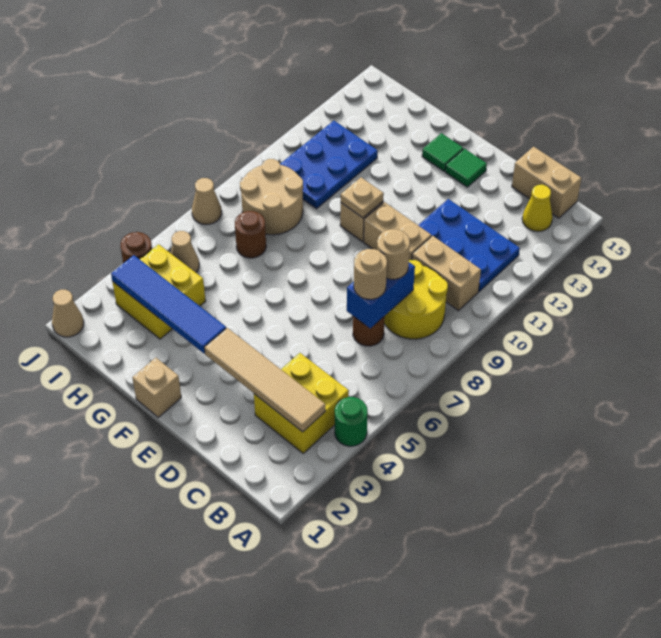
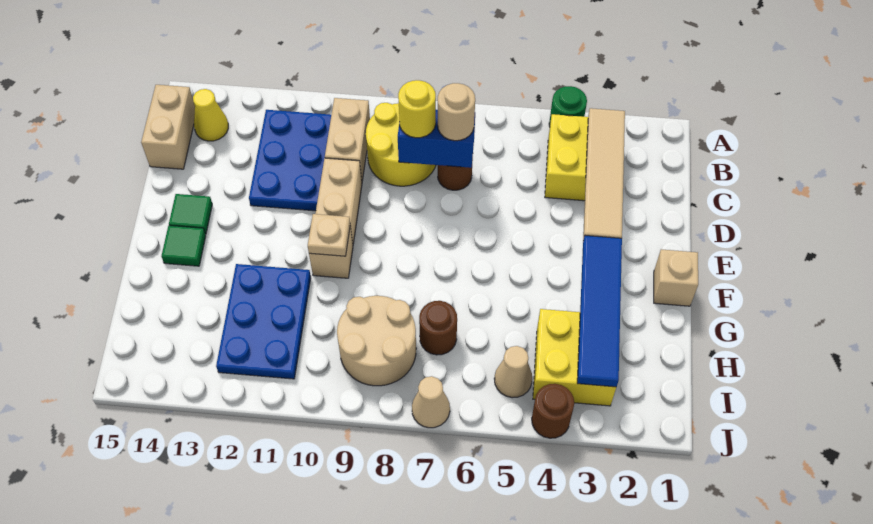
tan round brick C8 level 3 -> yellow round brick C8 level 3
blue plate H10:I12 level 1 -> blue plate G11:I12 level 1
tan cone J1 level 1 -> none

